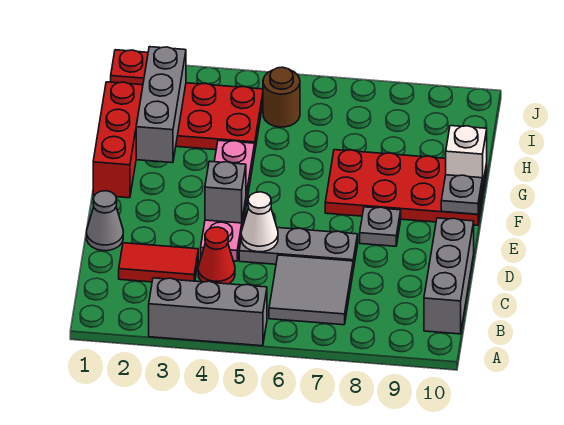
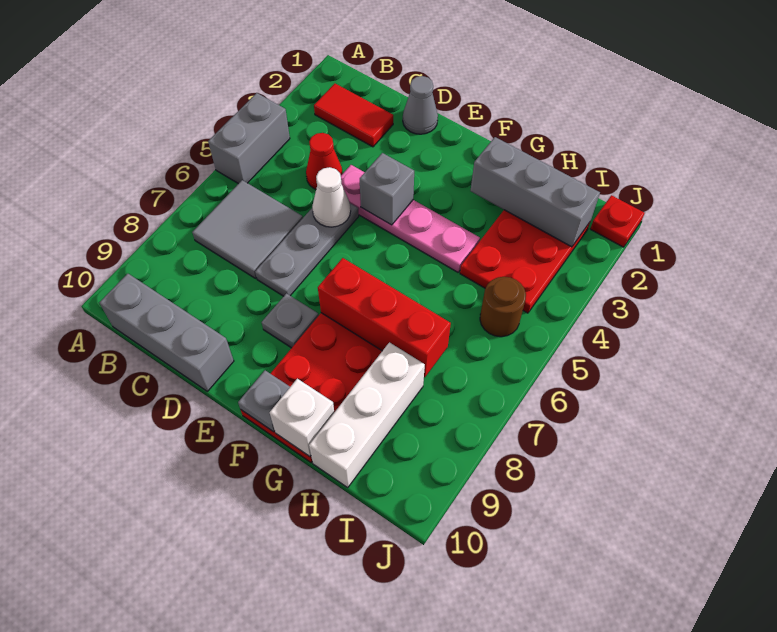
grey brick A3:A5 level 1 -> grey brick A4:A5 level 1
red tile C2:C3 level 1 -> red tile B2:C2 level 1
red brick F1:H1 level 1 -> red brick F7:H7 level 2
none -> white brick H8:H10 level 1

